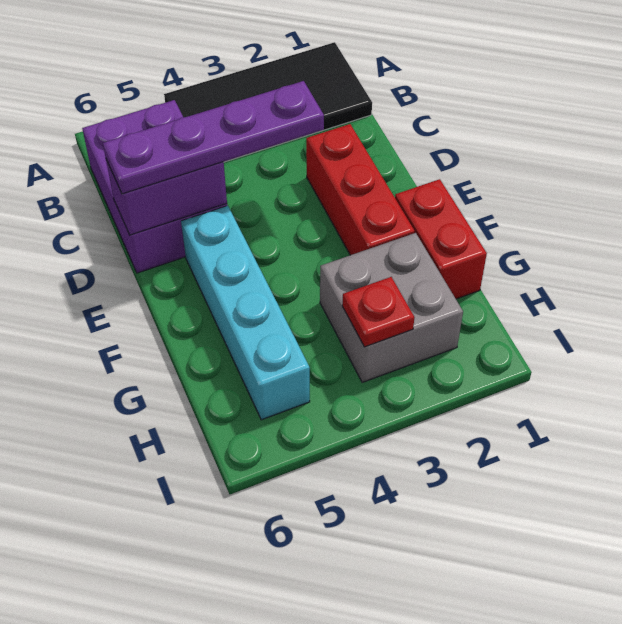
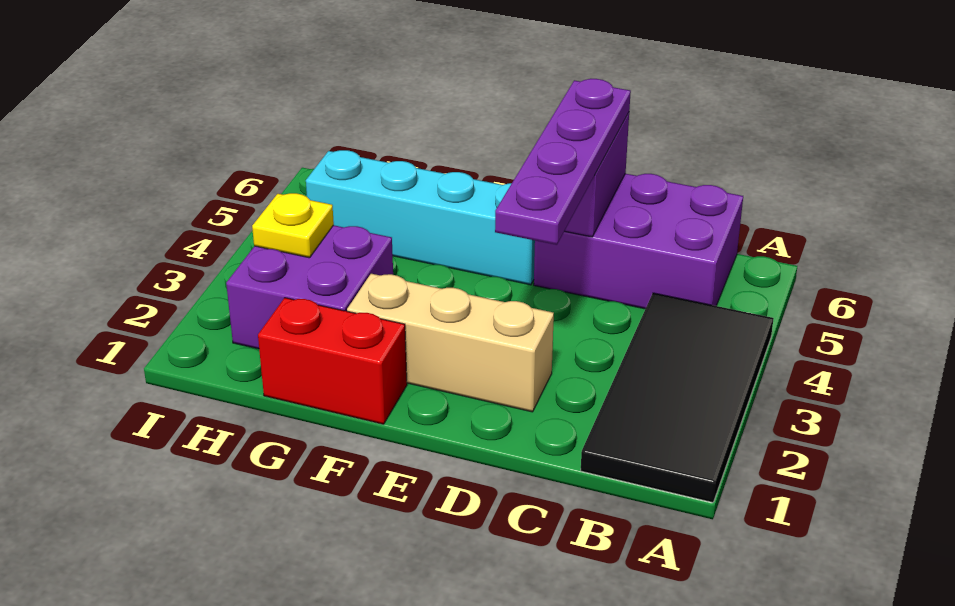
red brick D2:F2 level 1 -> tan brick D2:F2 level 1
grey brick G2:H3 level 1 -> purple brick G2:H3 level 1
red plate H3 level 2 -> yellow plate H3 level 2

